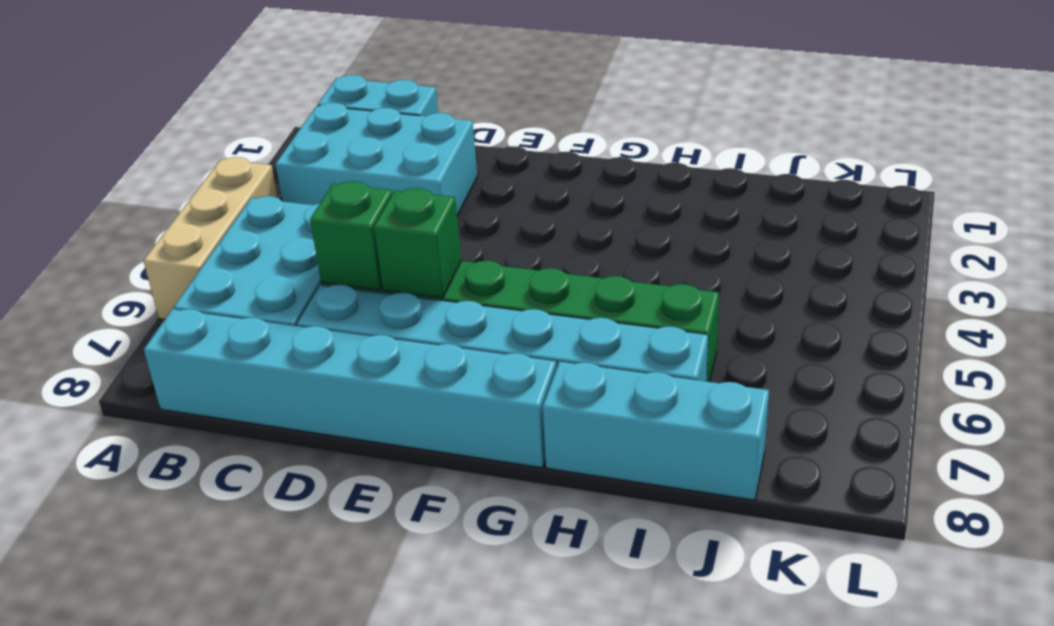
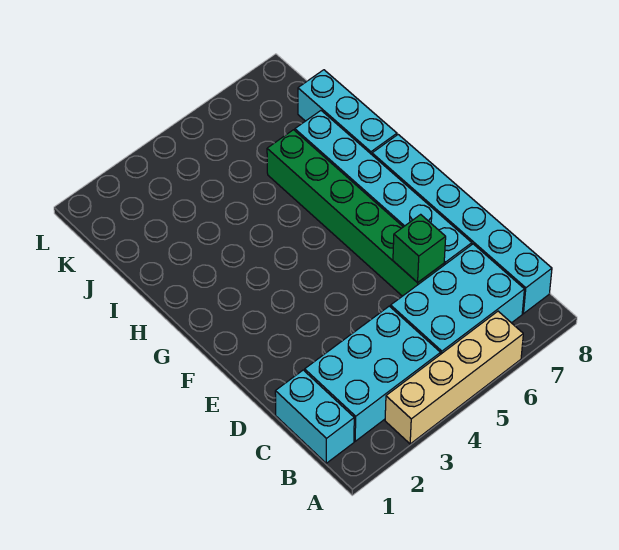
tan brick A4:A6 level 1 -> tan brick A3:A6 level 1
cyan brick B2:D3 level 1 -> cyan brick B2:C4 level 1
green brick E6 level 2 -> none

